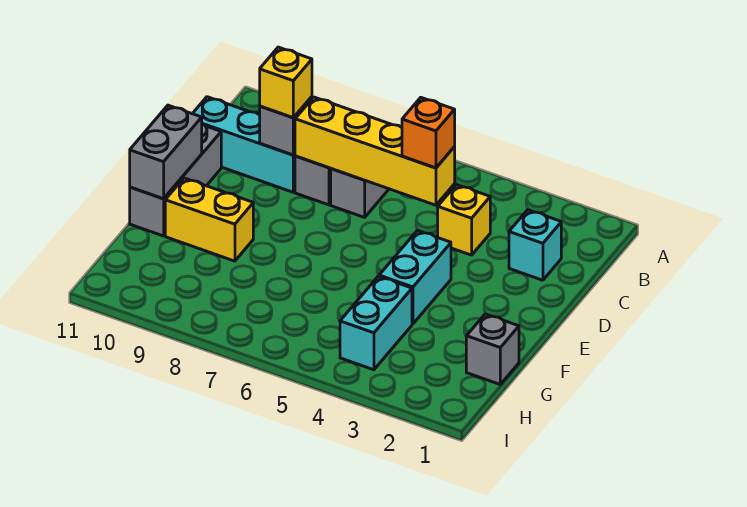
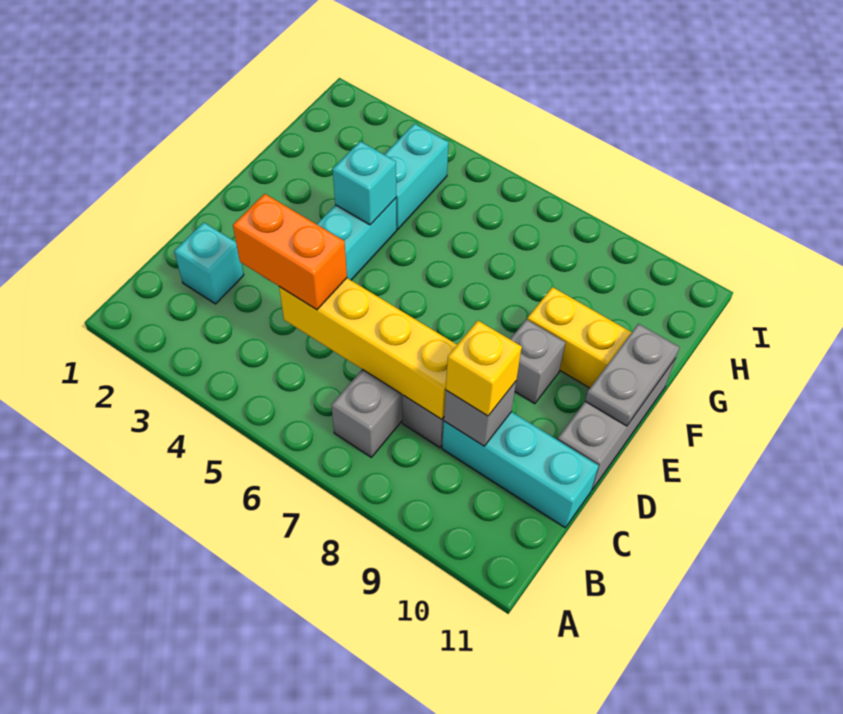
yellow brick C4 level 1 -> none
orange brick C5 level 3 -> orange brick C4:C5 level 3
grey brick E11:F11 level 2 -> grey plate E11:F11 level 2
none -> cyan brick F4 level 2
grey brick G1 level 1 -> grey brick E9 level 1

